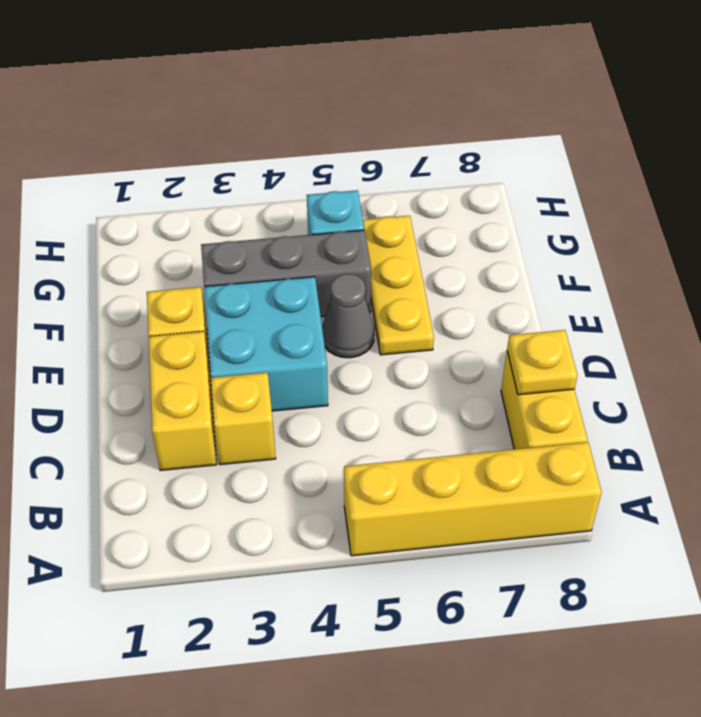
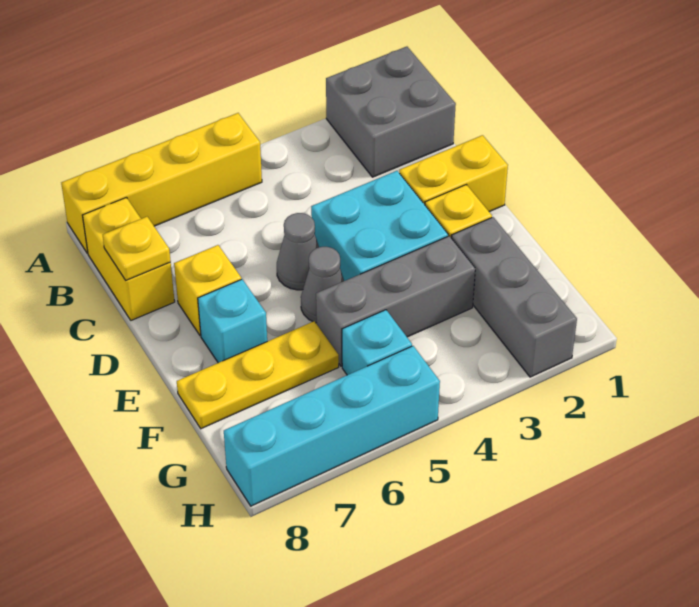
none -> grey brick A1:B2 level 1
yellow brick C2:D2 level 1 -> yellow brick D1:D2 level 1
yellow brick C3 level 1 -> yellow brick D7 level 1
none -> grey cone D5 level 1
yellow plate E6:G6 level 1 -> yellow plate F6:F8 level 1
none -> cyan brick E7 level 1
none -> grey brick F2:H2 level 1
none -> cyan brick H5:H8 level 1

